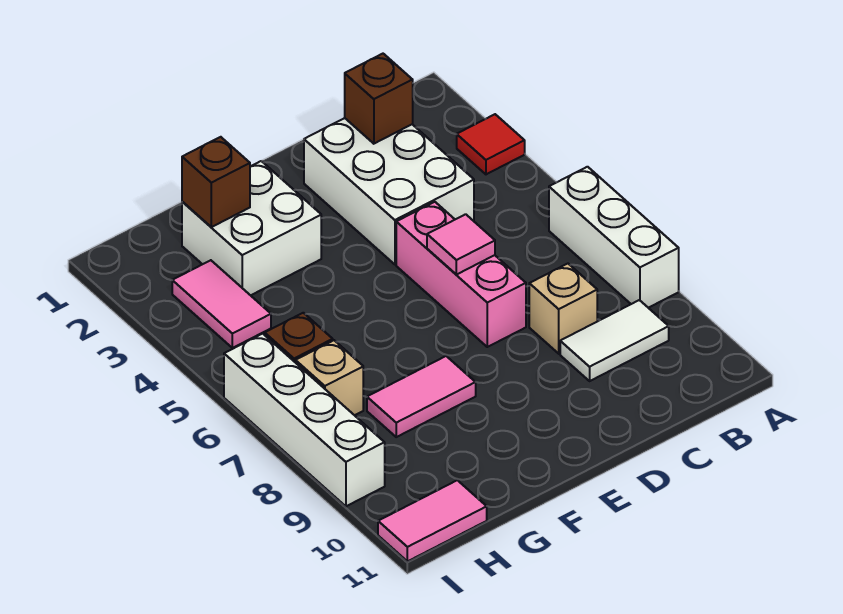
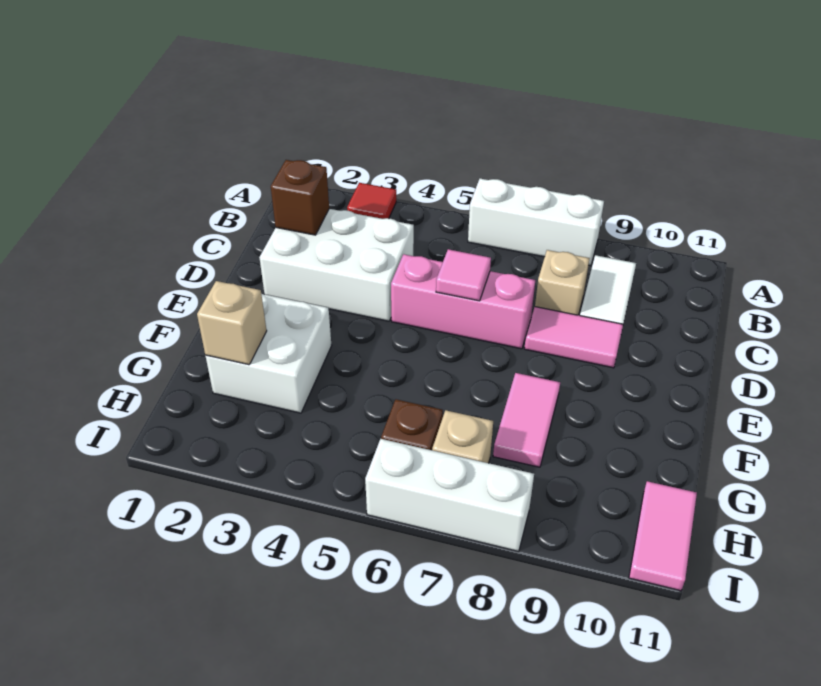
brown brick G2 level 2 -> tan brick G2 level 2
pink tile H3:H4 level 1 -> pink tile D8:D9 level 1
white brick I6:I9 level 1 -> white brick I6:I8 level 1

